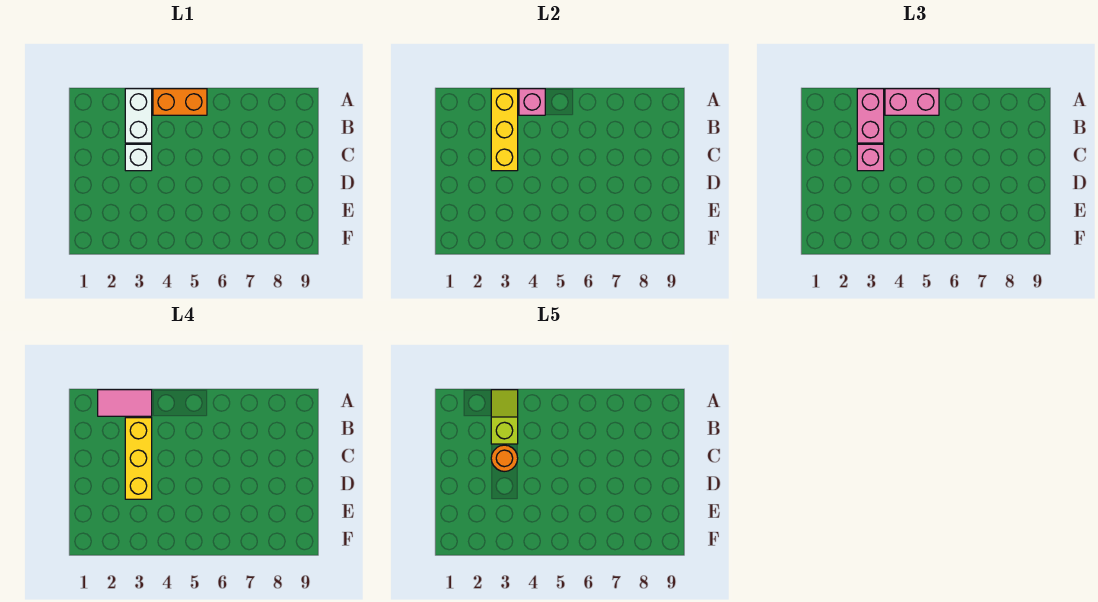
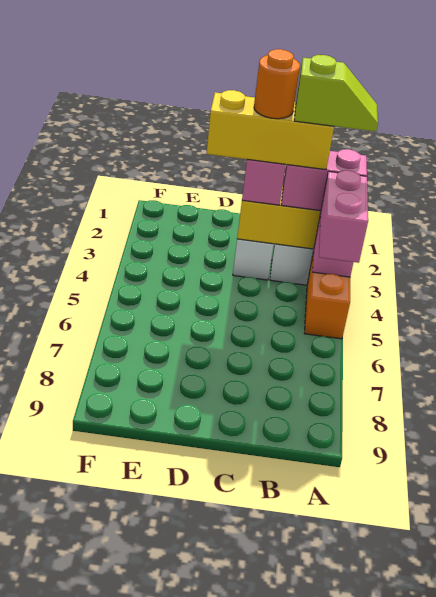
pink tile A2:A3 level 4 -> none

